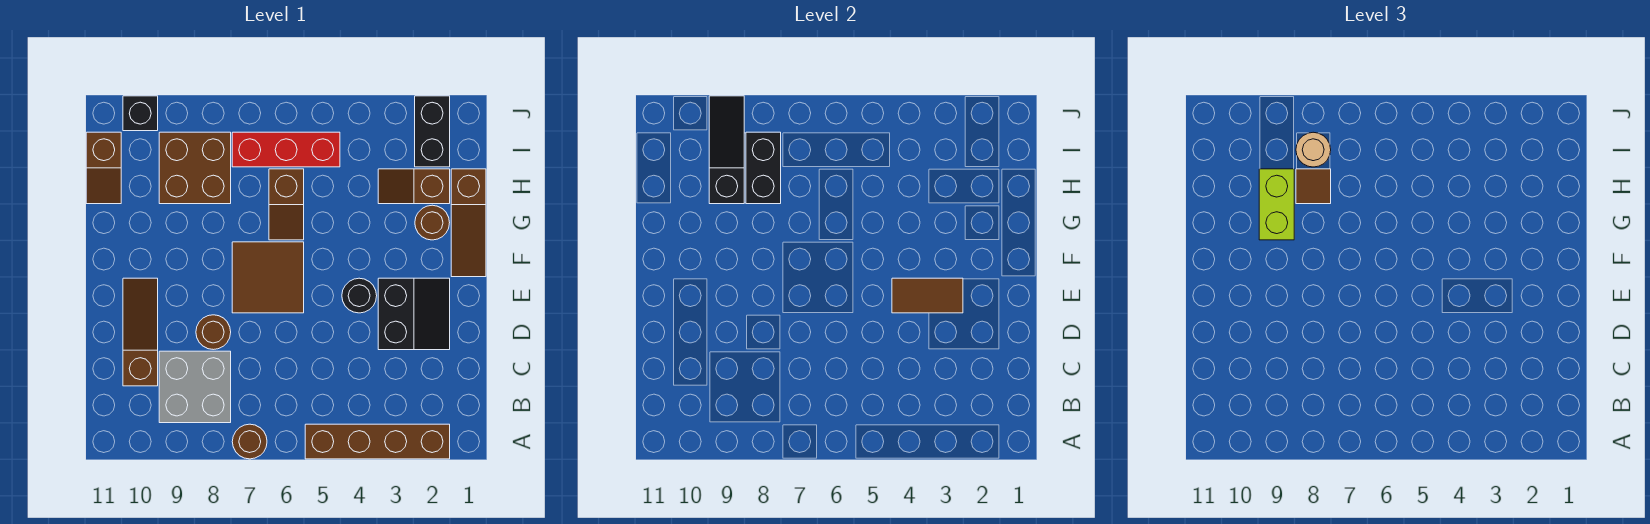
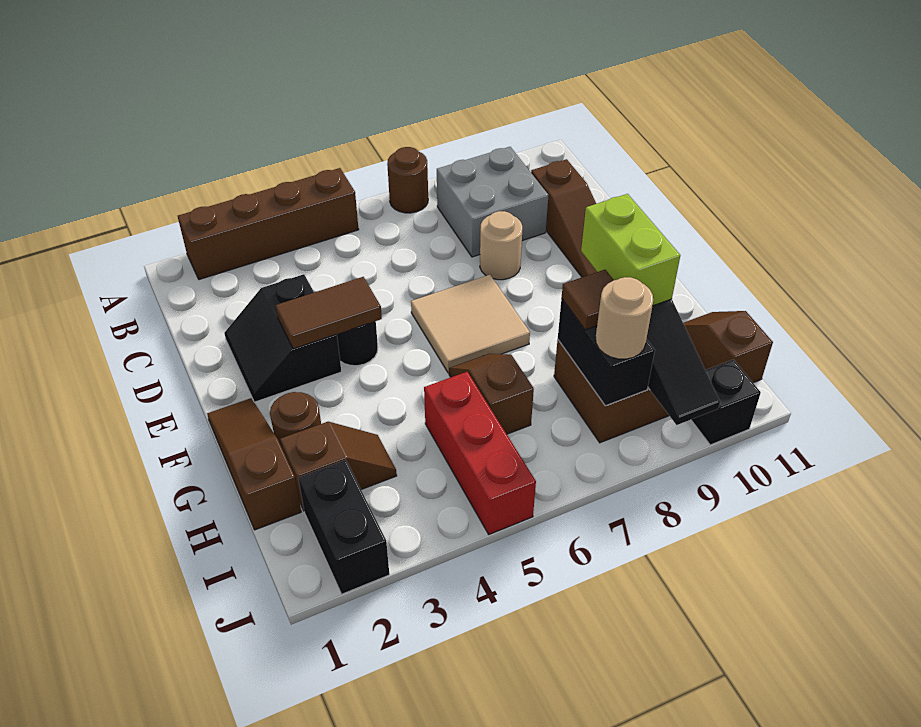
brown round brick D8 level 1 -> tan round brick D8 level 1
brown tile E6:F7 level 1 -> tan tile E6:F7 level 1
red brick I5:I7 level 1 -> red brick H5:J5 level 1

